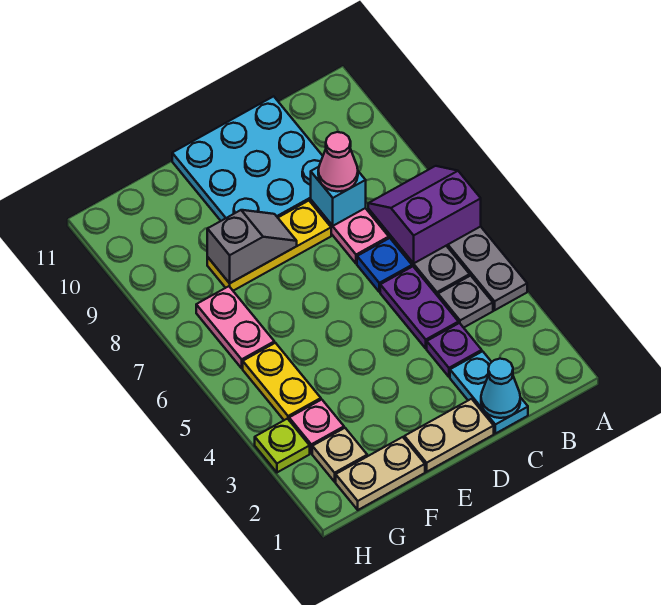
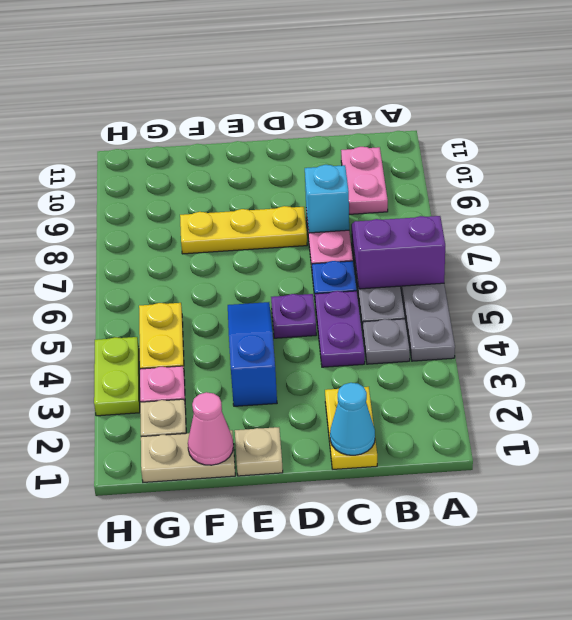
cyan plate C1:C2 level 1 -> yellow plate C1:C2 level 1
purple plate C3 level 1 -> purple plate D5 level 1
pink cone C8 level 3 -> pink cone F1 level 2
cyan plate C9:E11 level 1 -> none
tan plate D1:E1 level 1 -> tan plate E1 level 1
none -> blue slope E3:E5 level 1 top 3
grey slope E8:F8 level 2 top F -> none
pink plate G6:G7 level 1 -> pink plate B9:B10 level 1
lime plate H3 level 1 -> lime plate H3:H4 level 1

